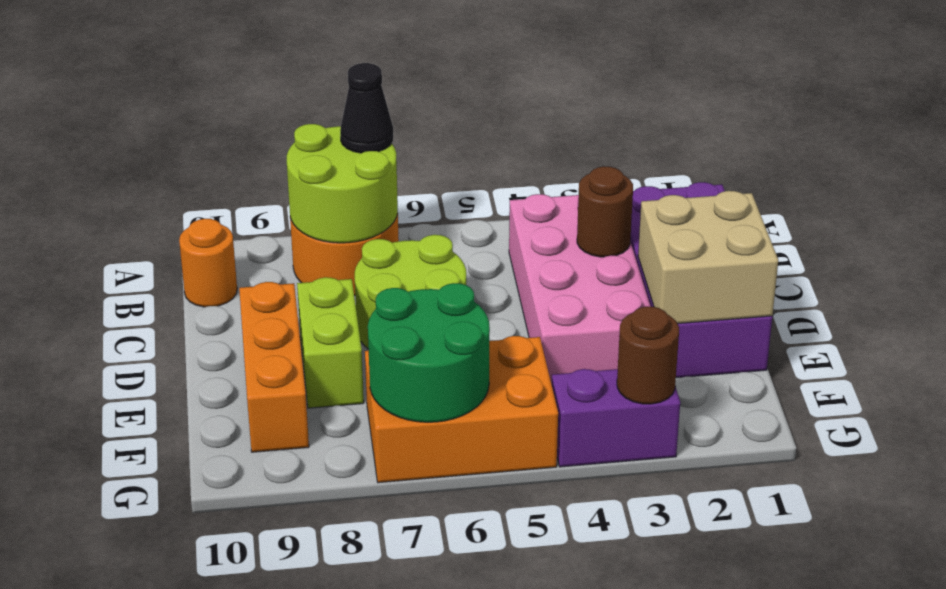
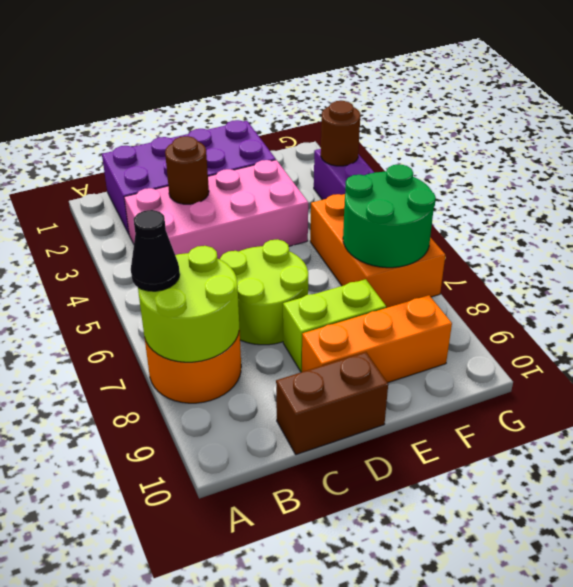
orange round brick B10 level 1 -> none
none -> brown brick C10:D10 level 1
tan brick D1:E2 level 2 -> none

